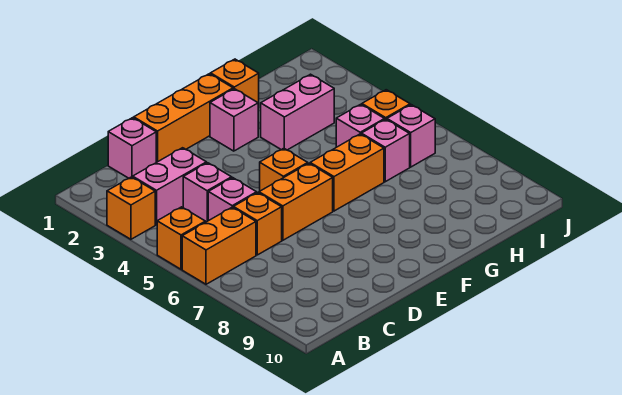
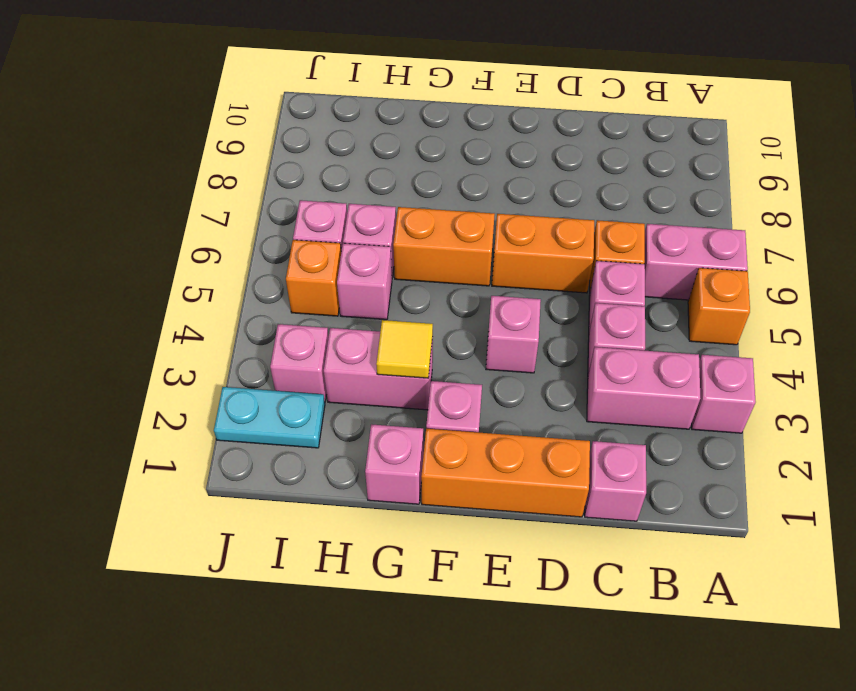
orange brick A3 level 1 -> pink brick A3 level 1
orange brick A6:B6 level 1 -> pink brick A6:B6 level 1
none -> pink brick E4 level 1
orange brick E5 level 1 -> none
orange brick G1 level 1 -> pink brick G1 level 1
none -> yellow tile G3 level 2
none -> cyan plate I2:J2 level 1
none -> pink brick I3 level 1

